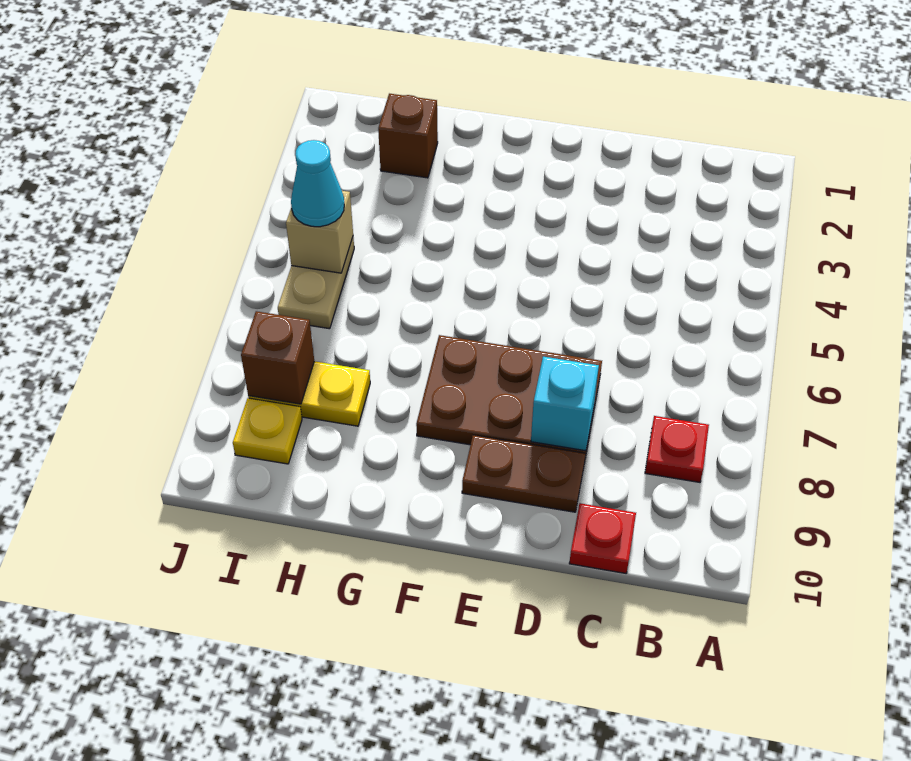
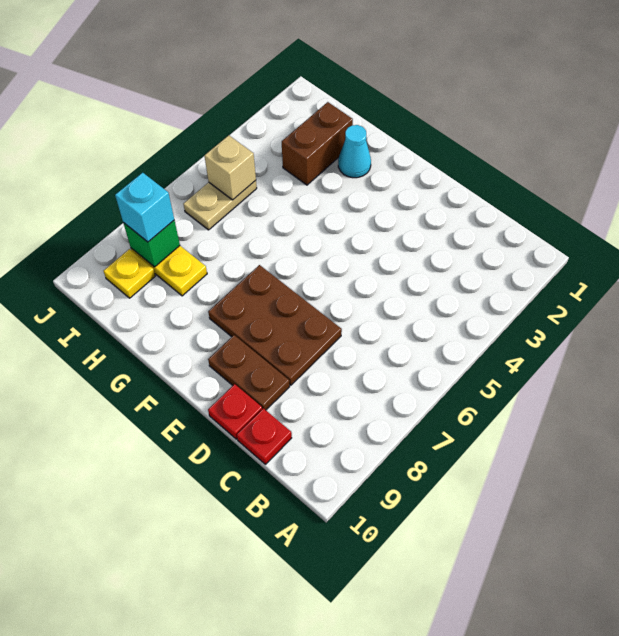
red plate B8 level 1 -> red plate D10 level 1
cyan brick D8 level 2 -> cyan brick I8 level 3
brown brick H2 level 1 -> brown brick H2:H3 level 1
cyan cone I5 level 3 -> cyan cone G2 level 1
brown brick I8 level 2 -> green brick I8 level 2

